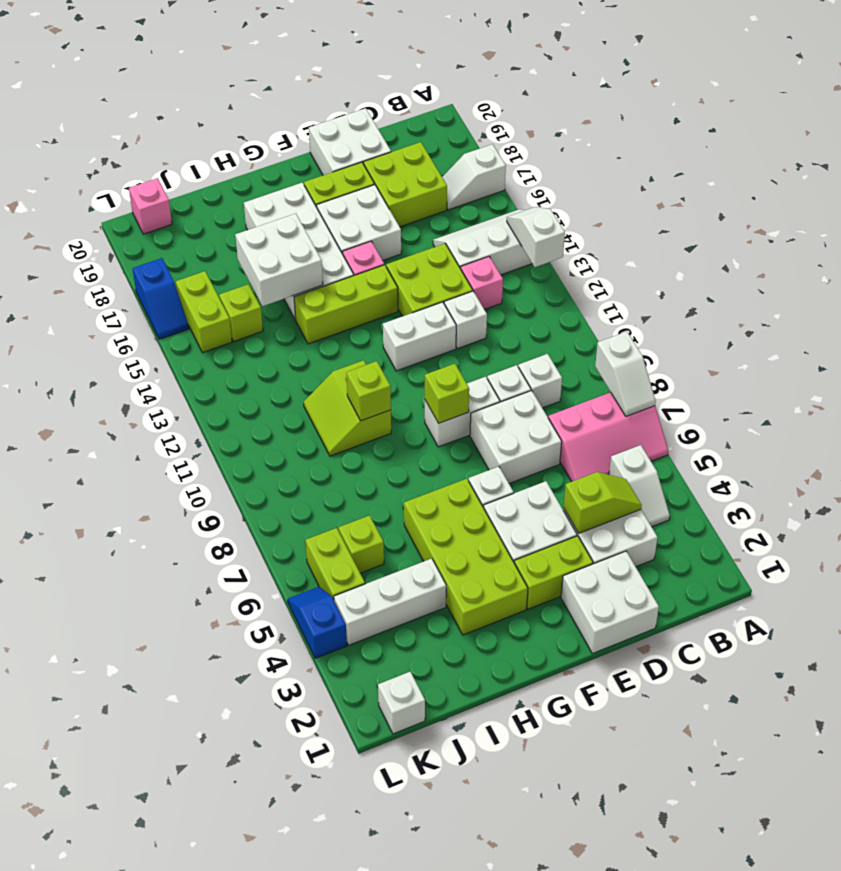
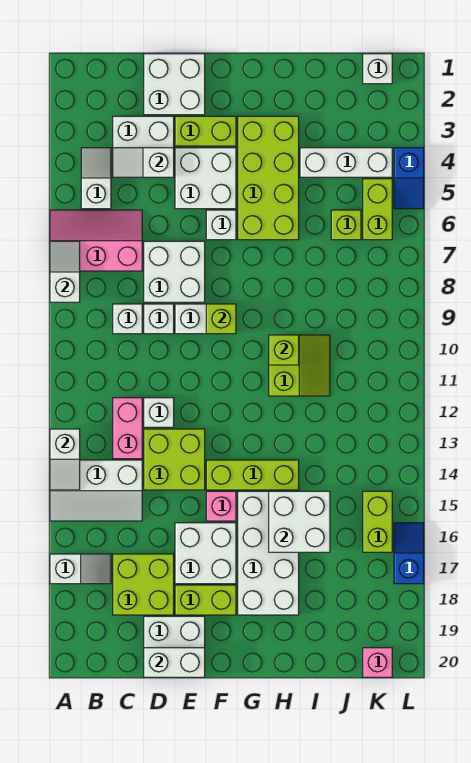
lime slope C4:D4 level 2 top D -> white slope C4:D4 level 2 top D
pink brick C13 level 1 -> pink brick C12:C13 level 1
white brick E12:F12 level 1 -> white brick D20:E20 level 2
lime brick J15 level 1 -> none

